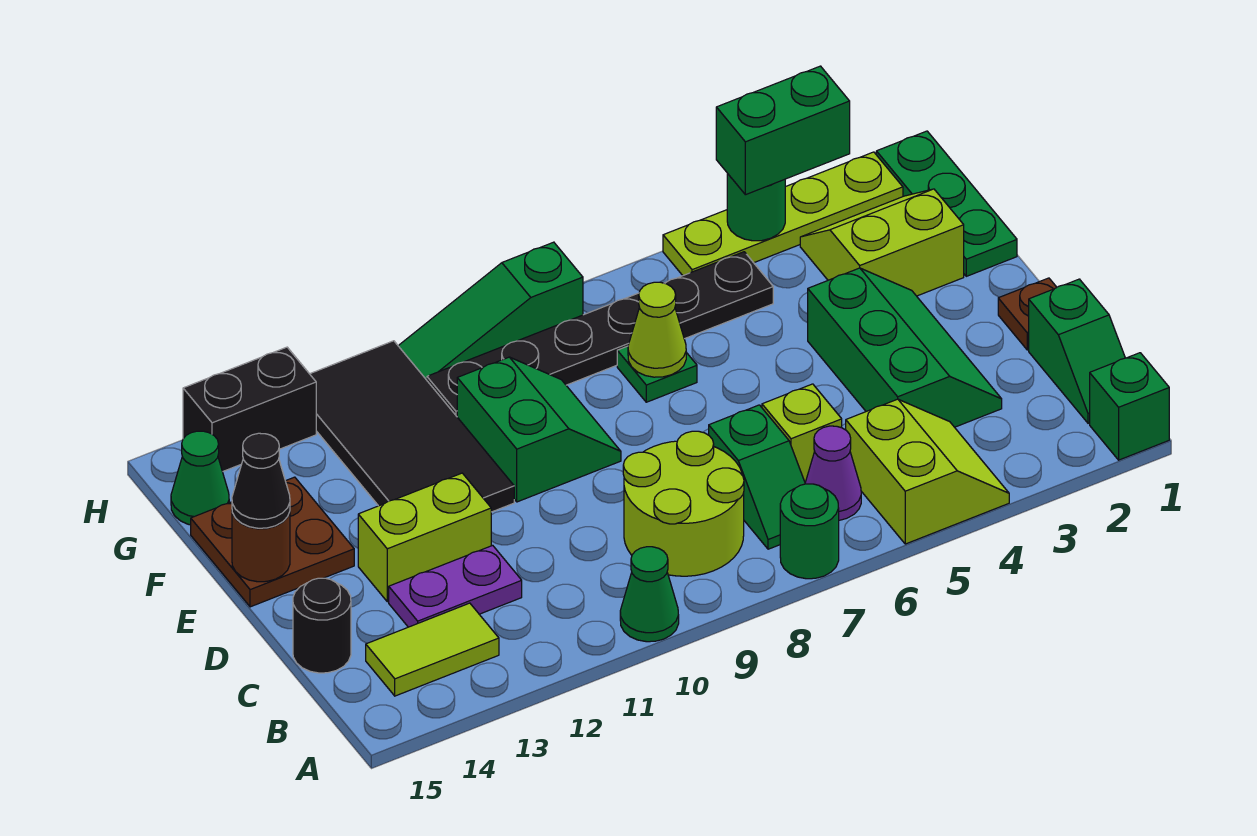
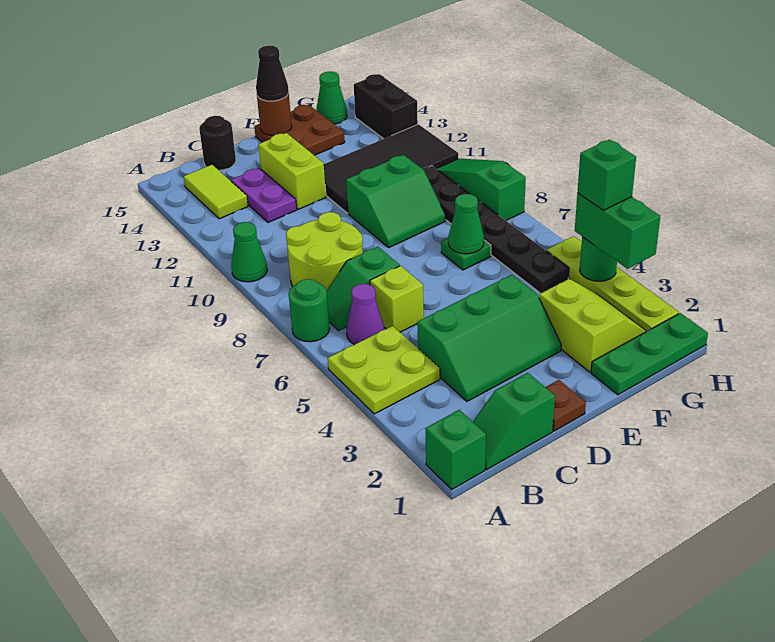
lime slope A4:B5 level 1 top 5 -> lime plate A4:B5 level 1
lime cone F7 level 2 -> green cone F7 level 2
none -> green brick H4 level 4

